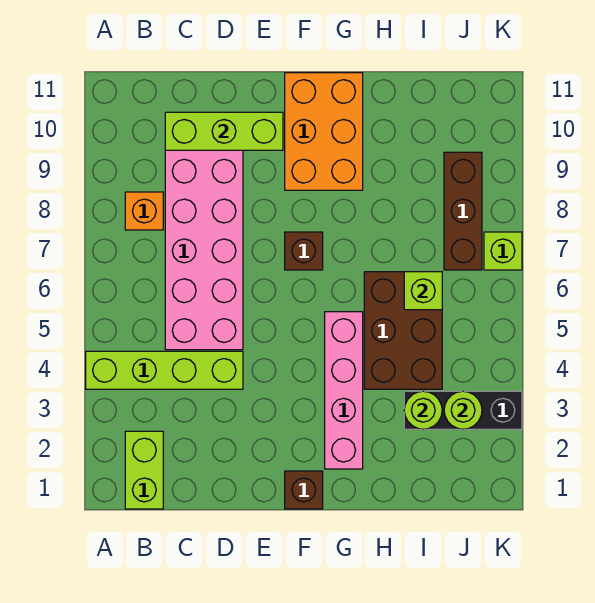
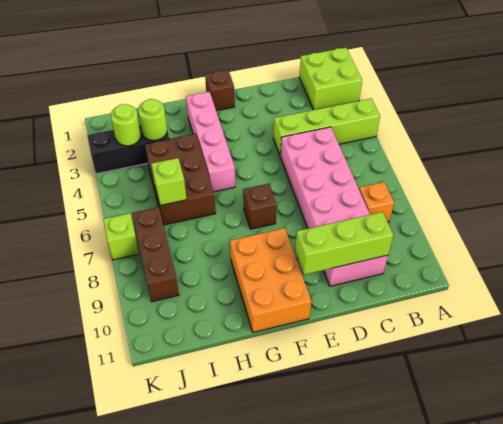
lime brick B1:B2 level 1 -> lime brick A1:B2 level 1

